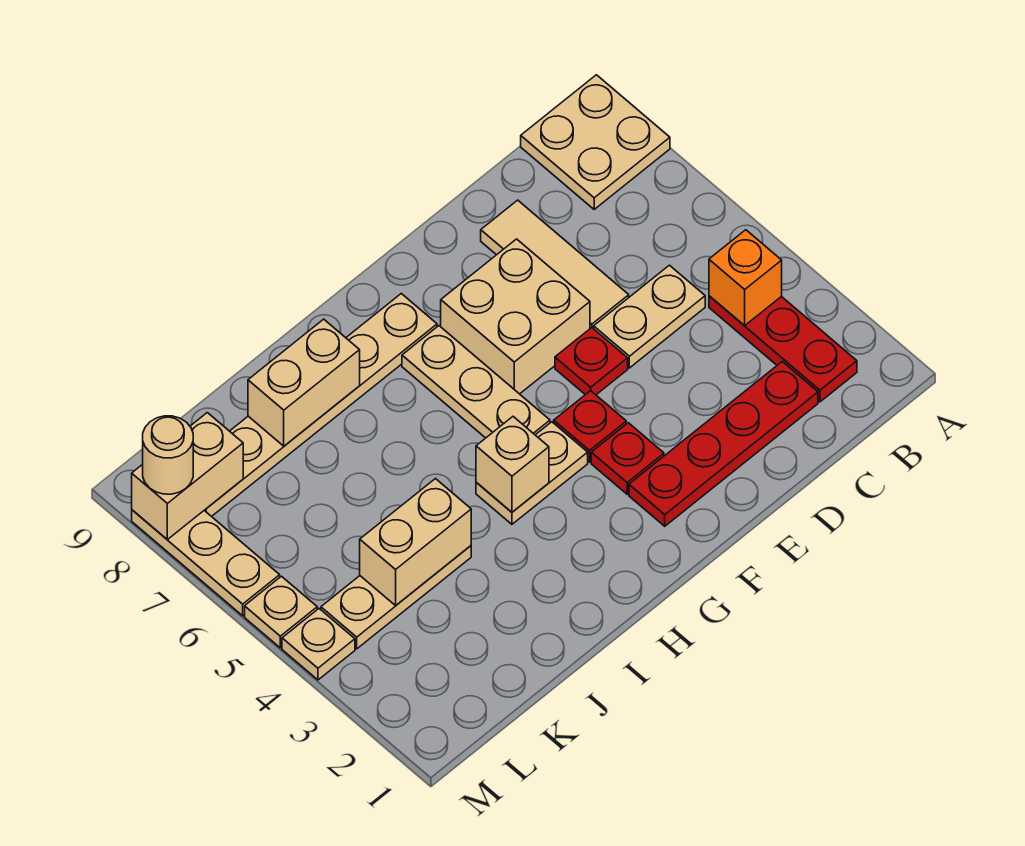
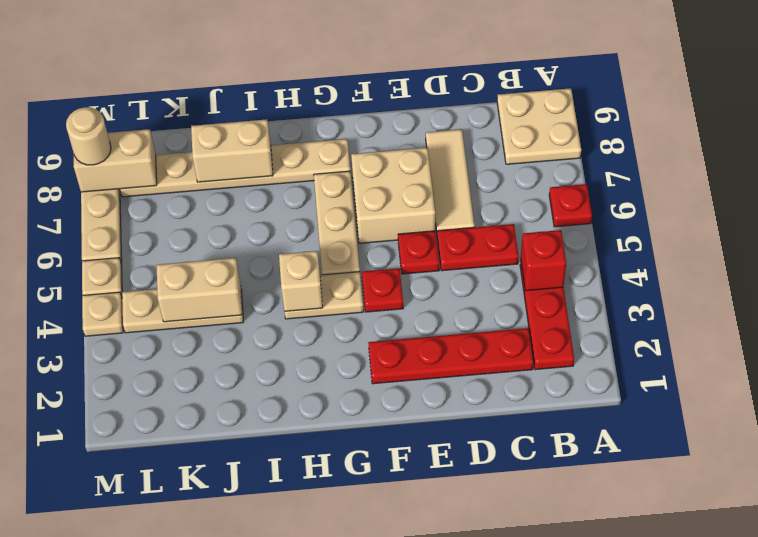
orange brick B4 level 2 -> red brick B4 level 2
tan plate C5:D5 level 1 -> red plate C5:D5 level 1
red plate F3 level 1 -> red plate A6 level 1

